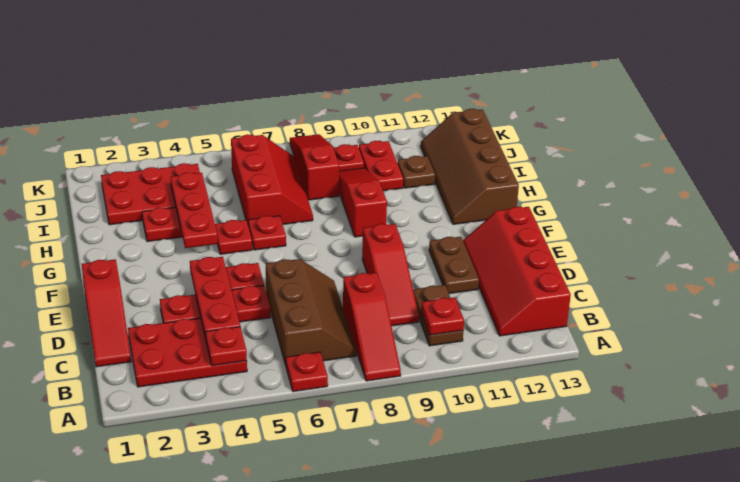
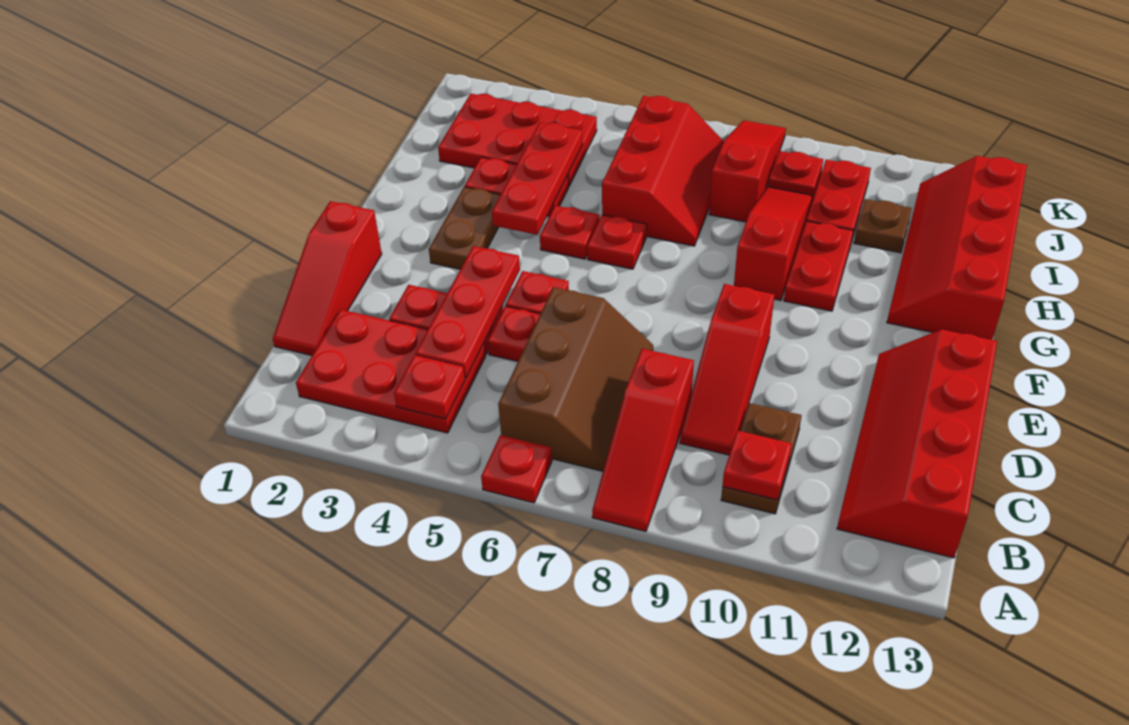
brown plate D11:E11 level 1 -> brown plate F3:G3 level 1
none -> red plate G10:H10 level 1
brown slope G12:J13 level 1 top 13 -> red slope G12:J13 level 1 top 13

